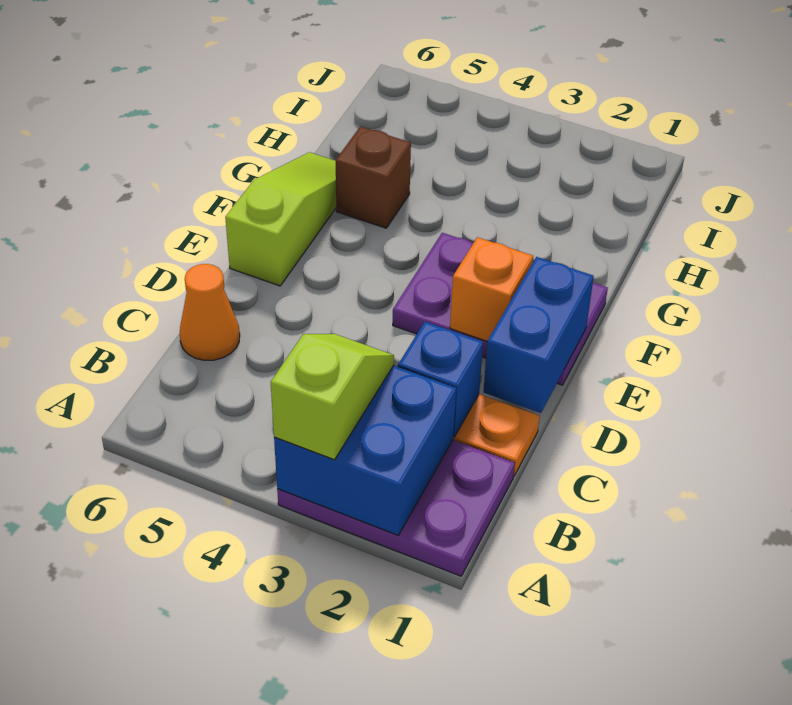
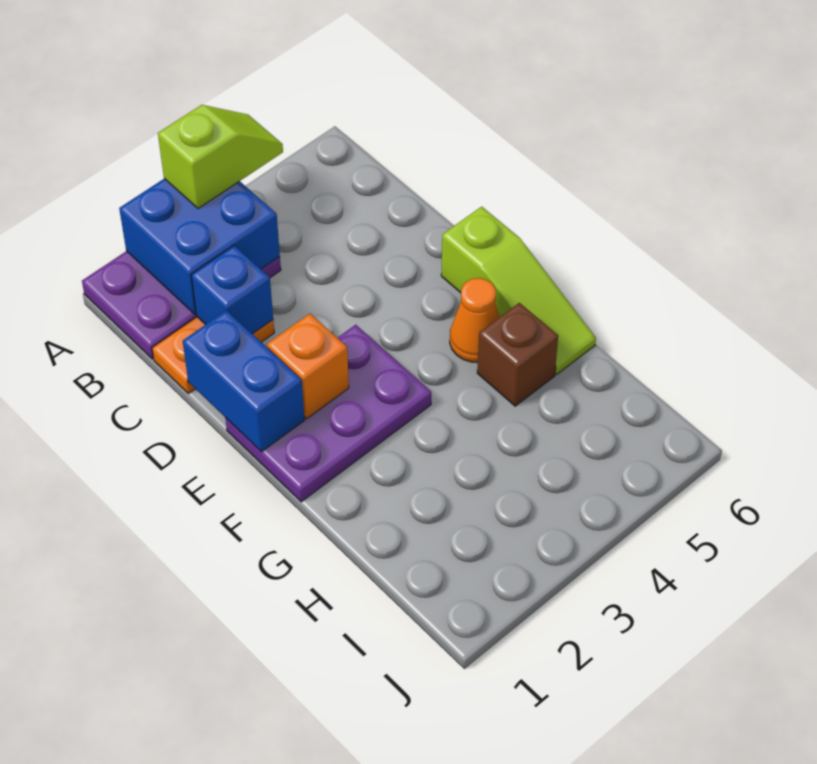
lime slope A3:B3 level 3 top A -> lime slope A3:A4 level 3 top 3
orange cone C6 level 1 -> orange cone F5 level 1

